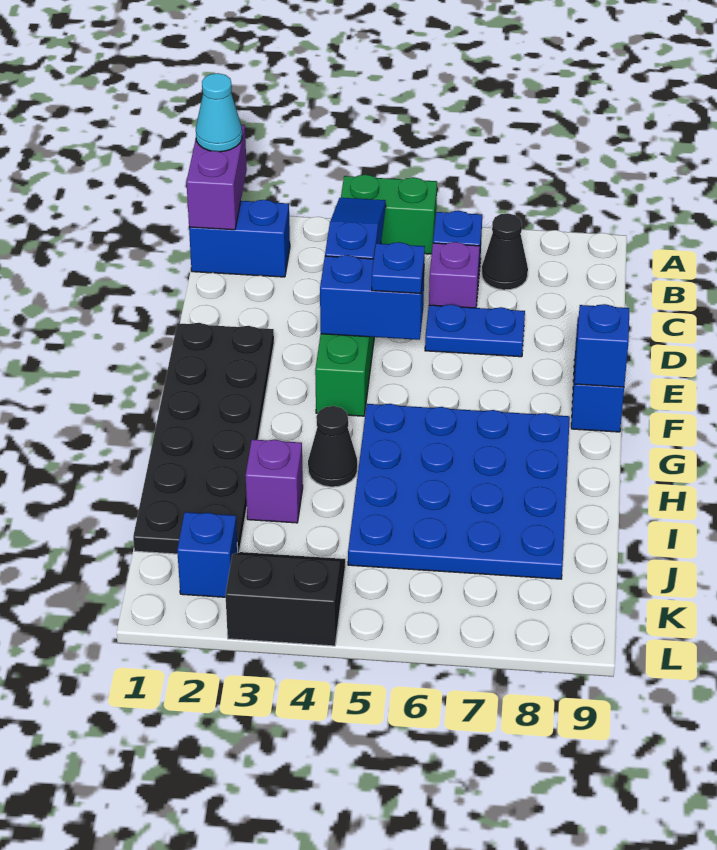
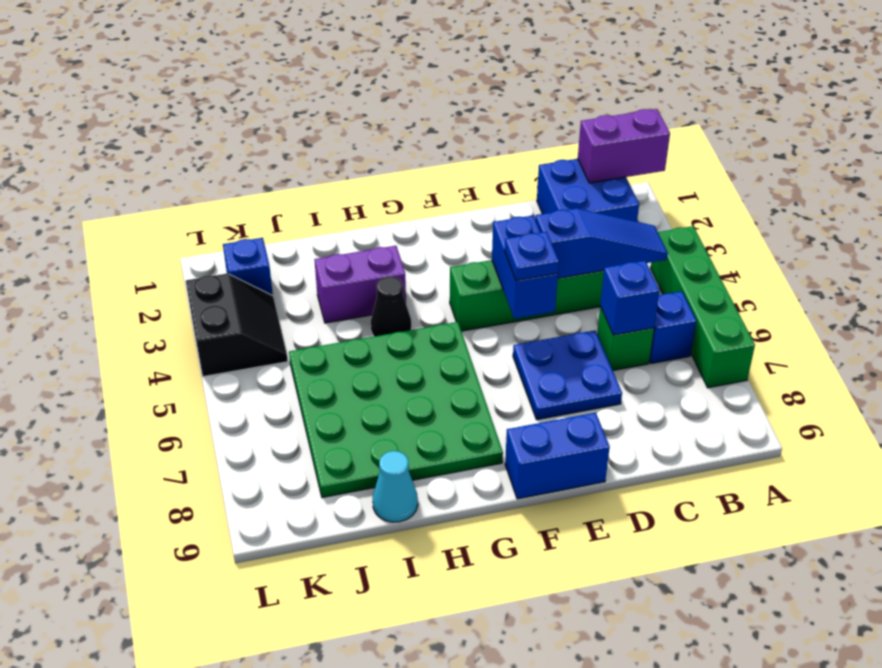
cyan cone A1 level 3 -> cyan cone I9 level 1
green brick A4:A5 level 1 -> green brick A4:A7 level 1
blue brick B1:B2 level 1 -> blue brick B1:C2 level 1
black cone B7 level 1 -> none
purple brick C6 level 1 -> green brick C6 level 1
blue plate D6:D7 level 1 -> blue plate D6:E7 level 1
black plate E1:J2 level 1 -> none
blue brick F9 level 2 -> blue brick C6 level 2
blue plate G5:J8 level 1 -> green plate G5:J8 level 1
purple brick I3 level 1 -> purple brick H3:I3 level 1

